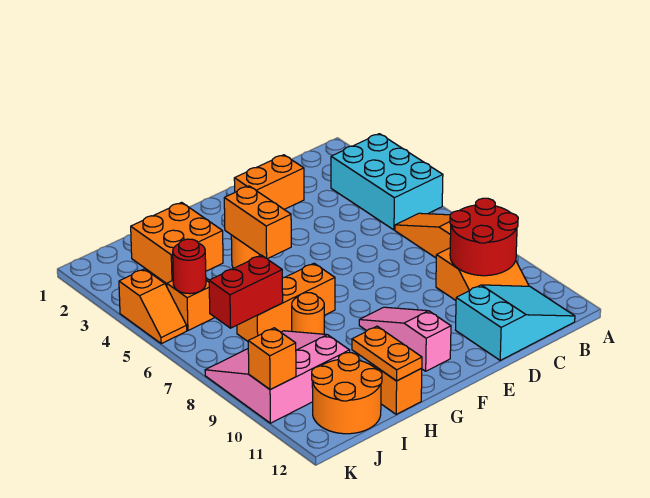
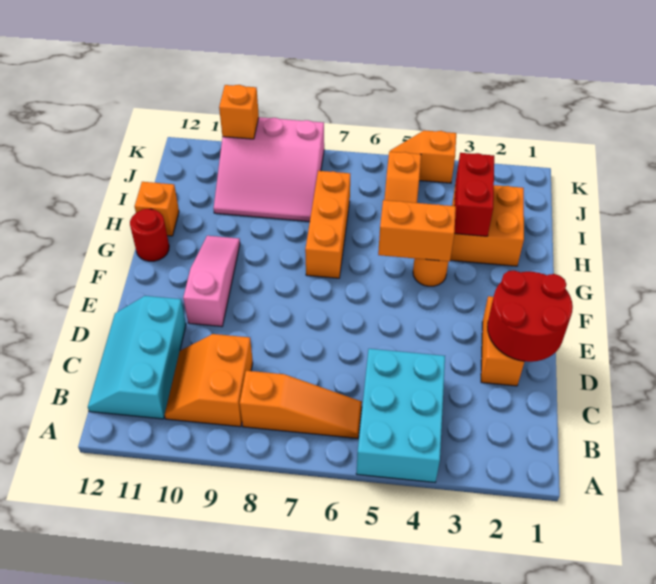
cyan brick A3:B5 level 1 -> cyan brick A4:C5 level 1
red round brick B9:C10 level 2 -> red round brick D1:E2 level 2
cyan slope B11:D12 level 1 top D -> cyan slope B11:D12 level 1 top 11
pink slope F9:F11 level 1 top 11 -> pink slope E10:G10 level 1 top E
orange round brick H8 level 1 -> none
orange plate H11:H12 level 2 -> none
red brick I7:J7 level 2 -> red brick H3:I3 level 2
pink slope I8:K10 level 1 top 10 -> pink slope I8:K10 level 1 top K
orange round brick I11:J12 level 1 -> none
red round brick J5 level 2 -> red round brick G12 level 1

